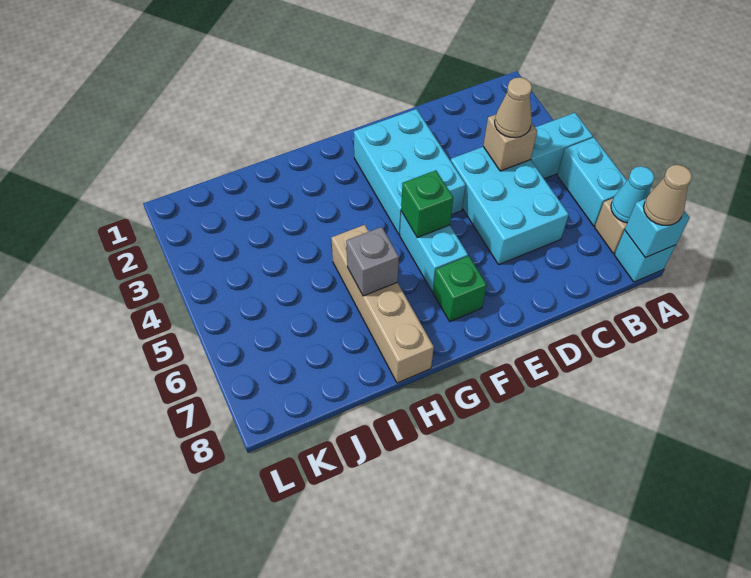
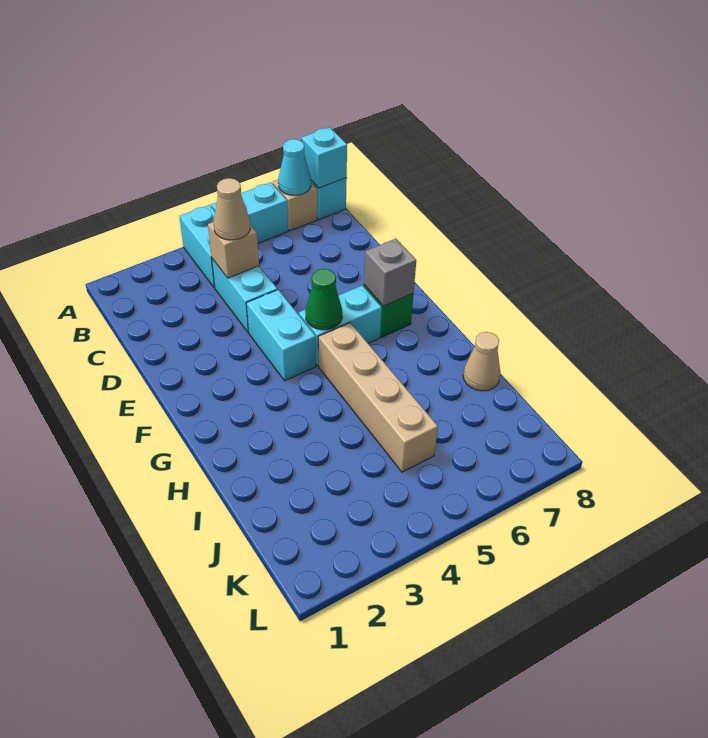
tan cone A8 level 3 -> tan cone I8 level 1
cyan brick C4:D6 level 1 -> cyan brick C4:D4 level 1
cyan brick E2:F4 level 1 -> cyan brick E4:F4 level 1
green brick F5 level 2 -> green cone F5 level 2
tan brick H5:H8 level 1 -> tan brick G5:J5 level 1
grey brick H6 level 2 -> grey brick F7 level 2

